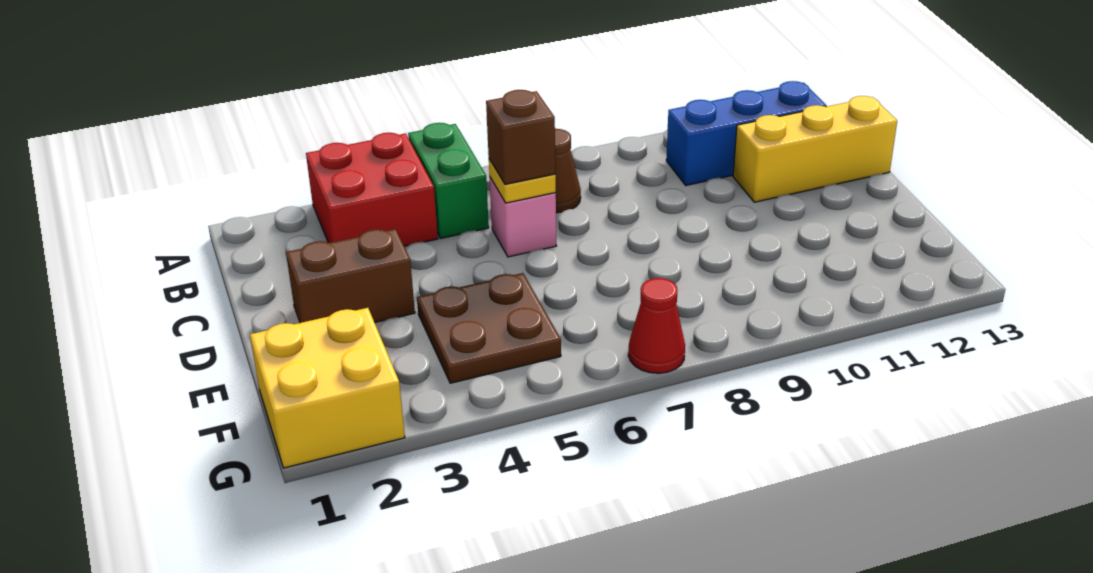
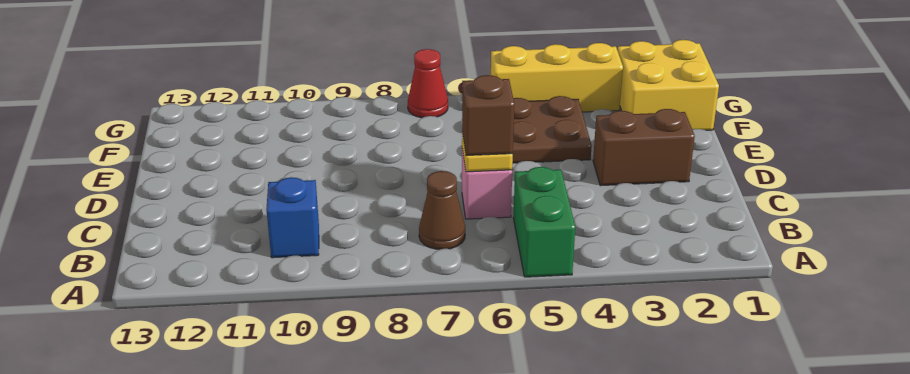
red brick A3:B4 level 1 -> none
blue brick B10:B12 level 1 -> blue brick B10 level 1
yellow brick C11:C13 level 1 -> yellow brick G3:G5 level 1

